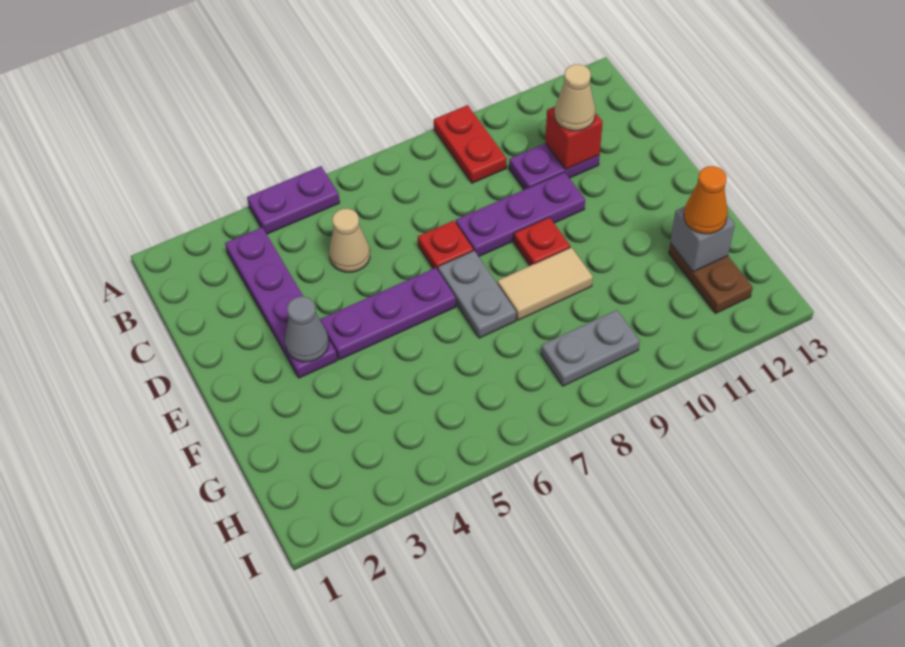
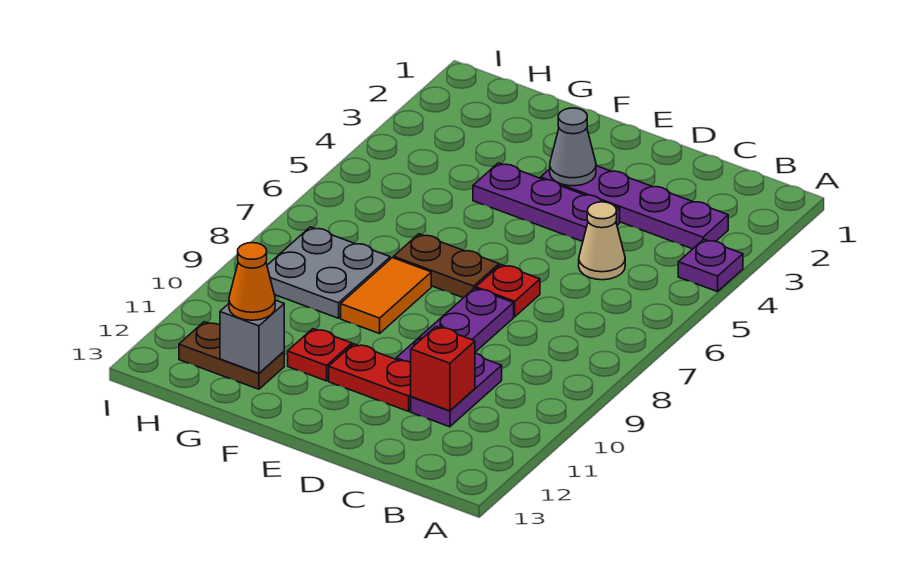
purple plate A4:A5 level 1 -> purple plate A4 level 1
red plate A9:B9 level 1 -> red plate D11:E11 level 1
tan cone C11 level 3 -> none
purple plate E4:E6 level 1 -> purple plate D4:F4 level 1
grey plate E7:F7 level 1 -> brown plate E7:F7 level 1
red plate E9 level 1 -> red plate F11 level 1
tan tile F8:F9 level 1 -> orange tile F8:F9 level 1
grey plate H8:H9 level 1 -> grey plate G8:H9 level 1

